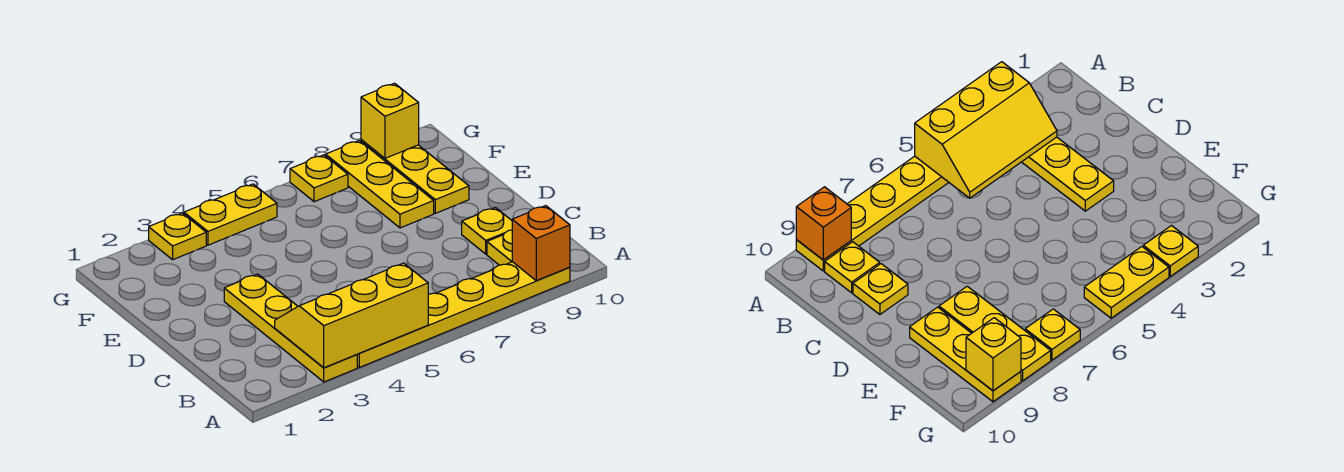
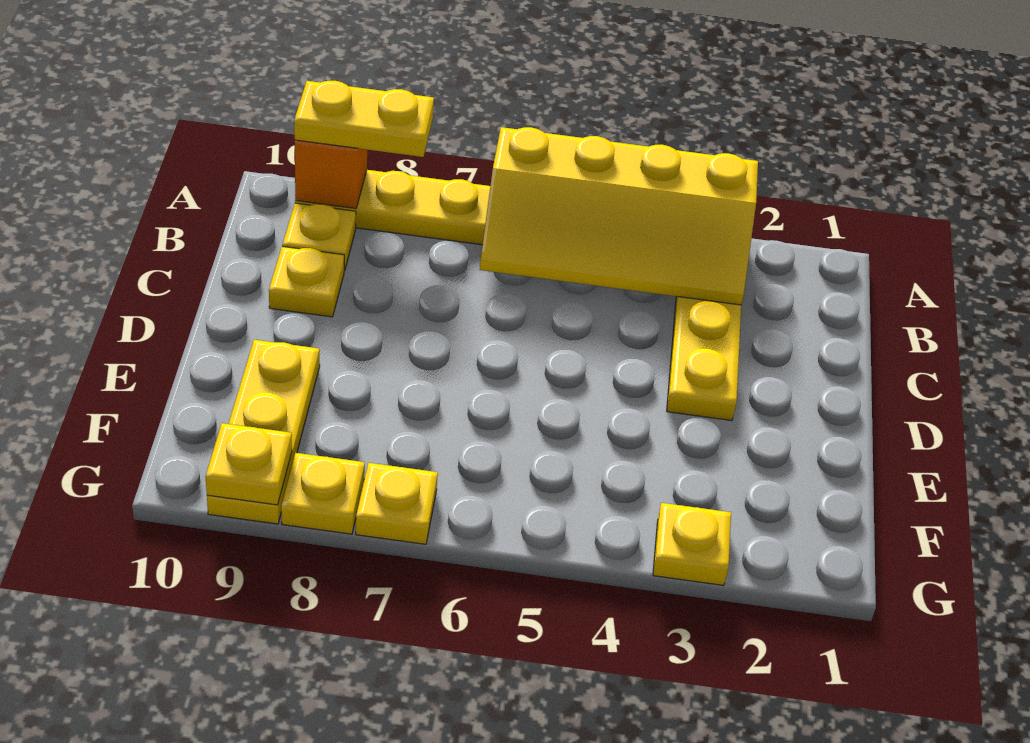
yellow slope A3:B5 level 2 top A -> yellow slope A3:B6 level 2 top A
yellow plate E8:G8 level 1 -> yellow plate G8 level 1
yellow plate G4:G5 level 1 -> yellow plate A8:A9 level 3
yellow brick G9 level 2 -> yellow plate G9 level 2

